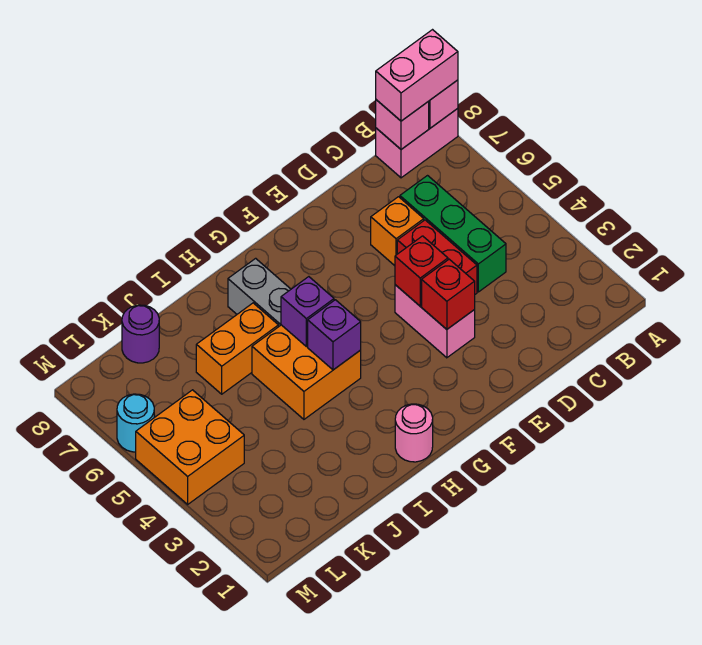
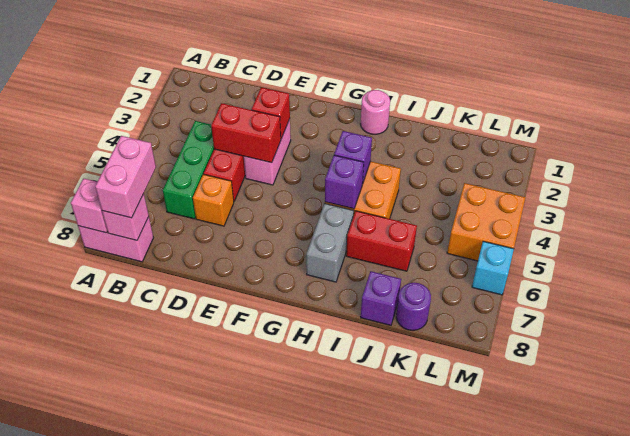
pink brick A8:B8 level 3 -> pink brick B7:B8 level 3
red brick E4 level 2 -> red brick D4:E4 level 2
orange brick I6:J6 level 1 -> red brick I6:J6 level 1
none -> purple brick J8 level 1
cyan round brick M6 level 1 -> cyan brick M6 level 1

